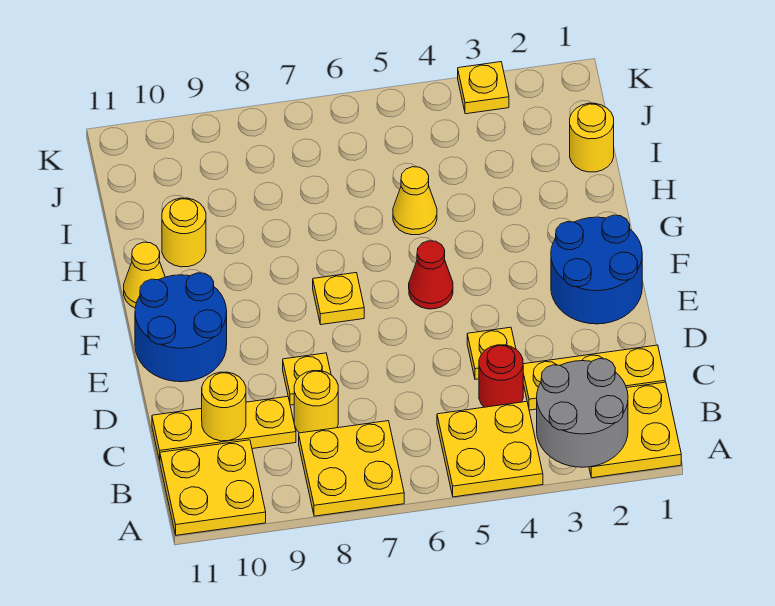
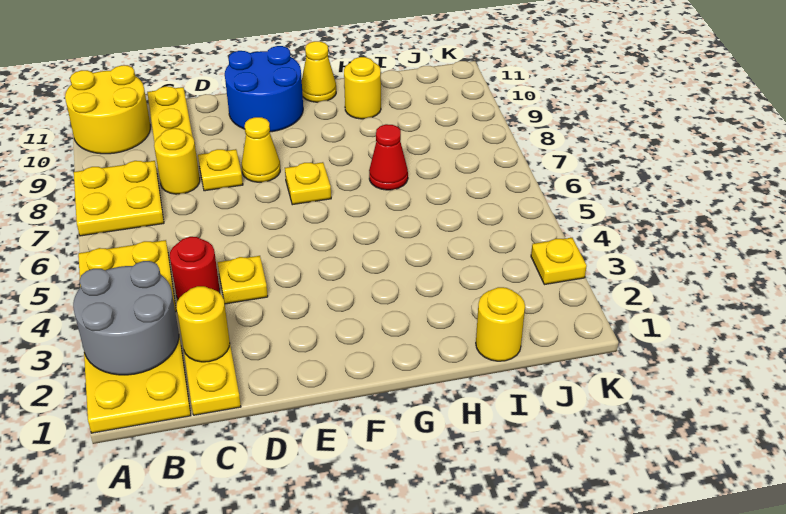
yellow plate A10:B11 level 1 -> yellow round brick A10:B11 level 1
yellow round brick C10 level 2 -> yellow round brick C2 level 2
blue round brick E1:F2 level 1 -> none
red cone F5 level 1 -> red cone H7 level 1
yellow cone H5 level 1 -> yellow cone E8 level 1

